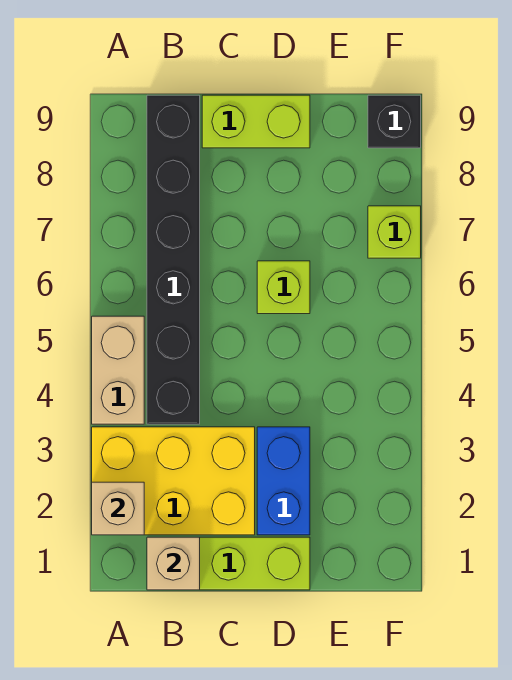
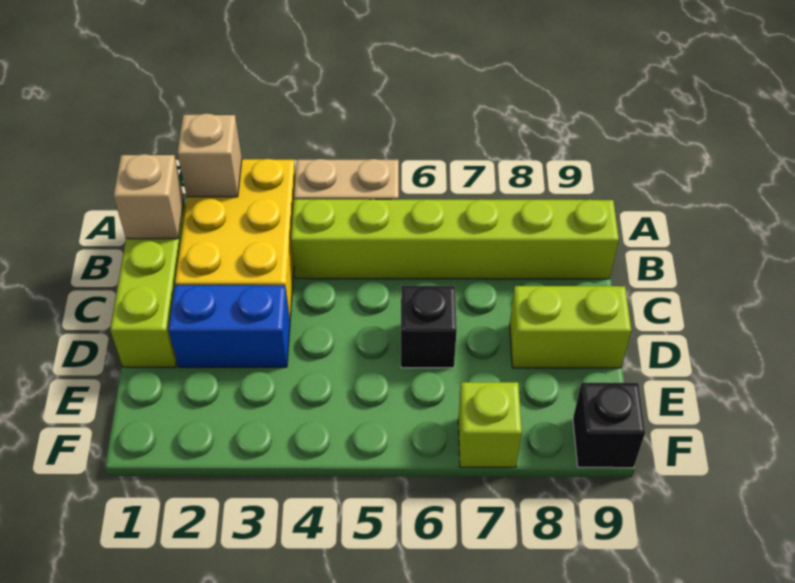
black brick B4:B9 level 1 -> lime brick B4:B9 level 1
lime brick C9:D9 level 1 -> lime brick D8:D9 level 1
lime brick D6 level 1 -> black brick D6 level 1

